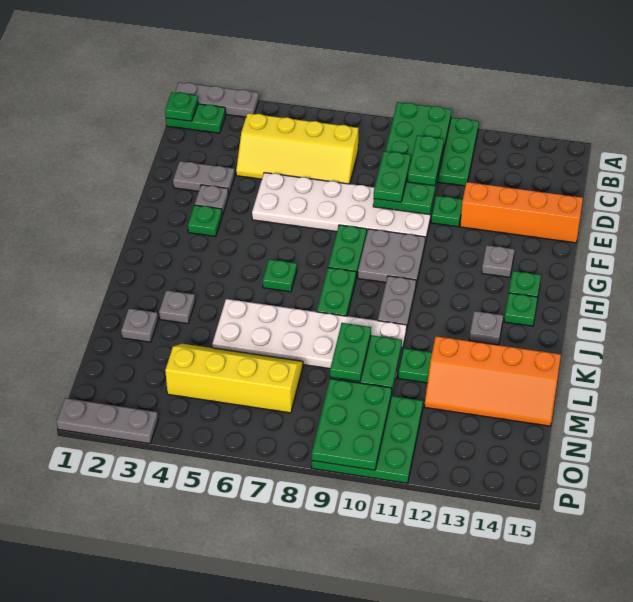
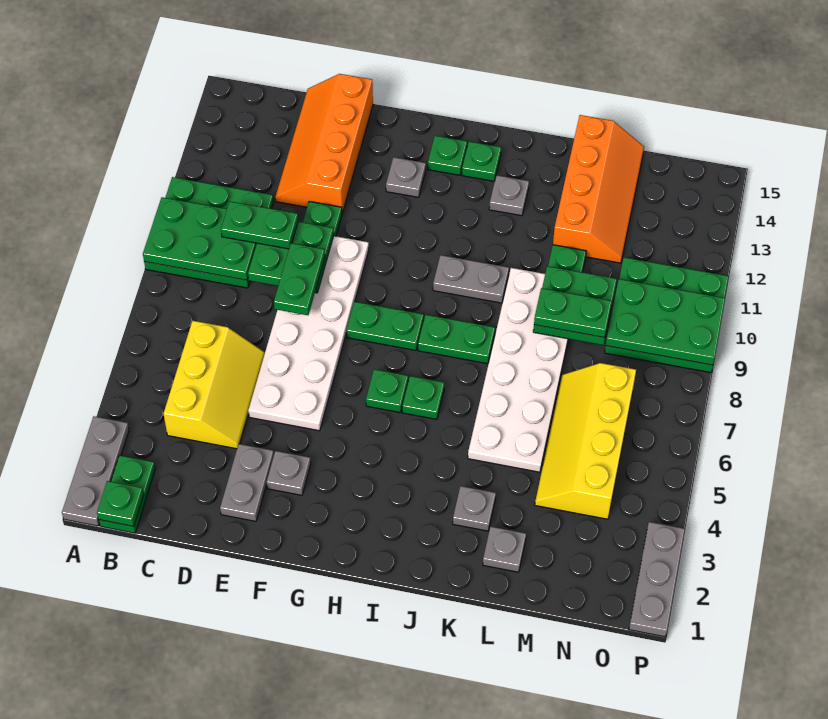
yellow slope C4:D7 level 1 top C -> yellow slope C4:D6 level 1 top C
green plate D9:E9 level 3 -> green plate E8:E9 level 3
green plate G3 level 1 -> green plate H6 level 1
grey plate G9:H10 level 1 -> none

